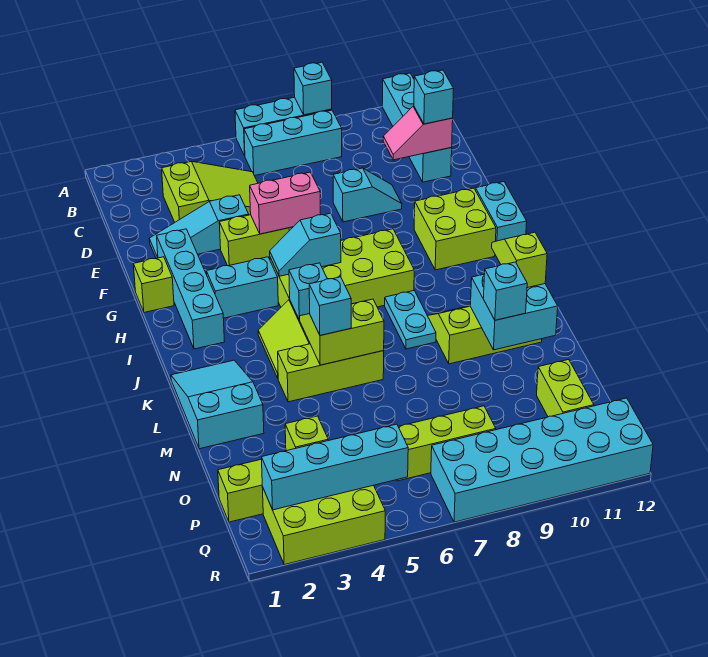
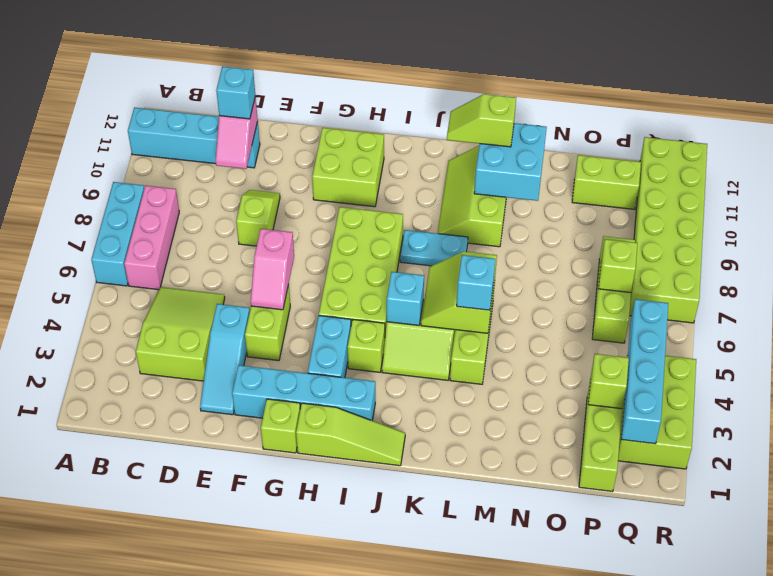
cyan brick A8 level 2 -> none
cyan brick B6:B8 level 1 -> pink brick B6:B8 level 1
cyan slope E8:E9 level 1 top 8 -> lime slope E8:E9 level 1 top 8
pink brick F5:F6 level 2 -> pink slope F5:F6 level 2 top 6
cyan brick G12:H12 level 1 -> none
none -> lime slope H1:J1 level 1 top H
cyan slope H5:H6 level 2 top 6 -> none
none -> lime brick I4 level 1
cyan slope K1:M2 level 1 top M -> none
cyan brick M10 level 3 -> none
none -> lime brick P7 level 2
cyan brick Q7:R12 level 1 -> lime brick Q7:R12 level 1

